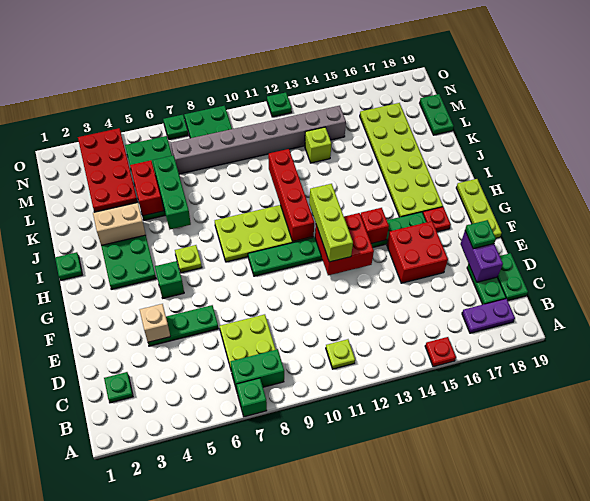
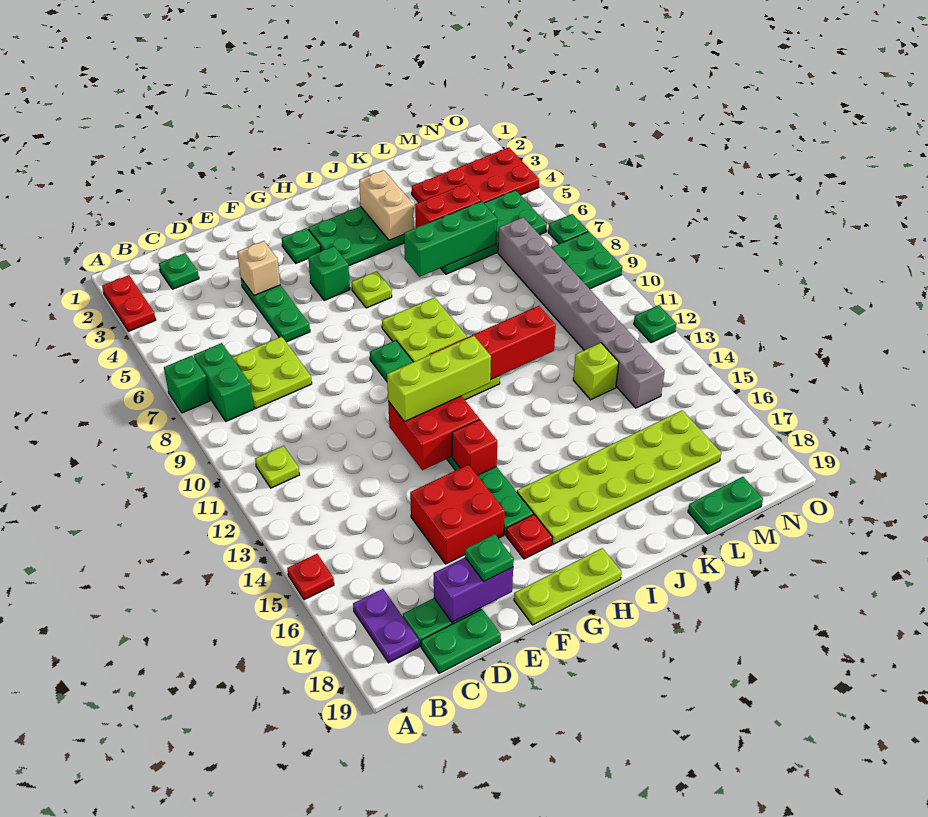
none -> red plate A2:A3 level 1
green plate I1 level 1 -> green plate G3 level 1

